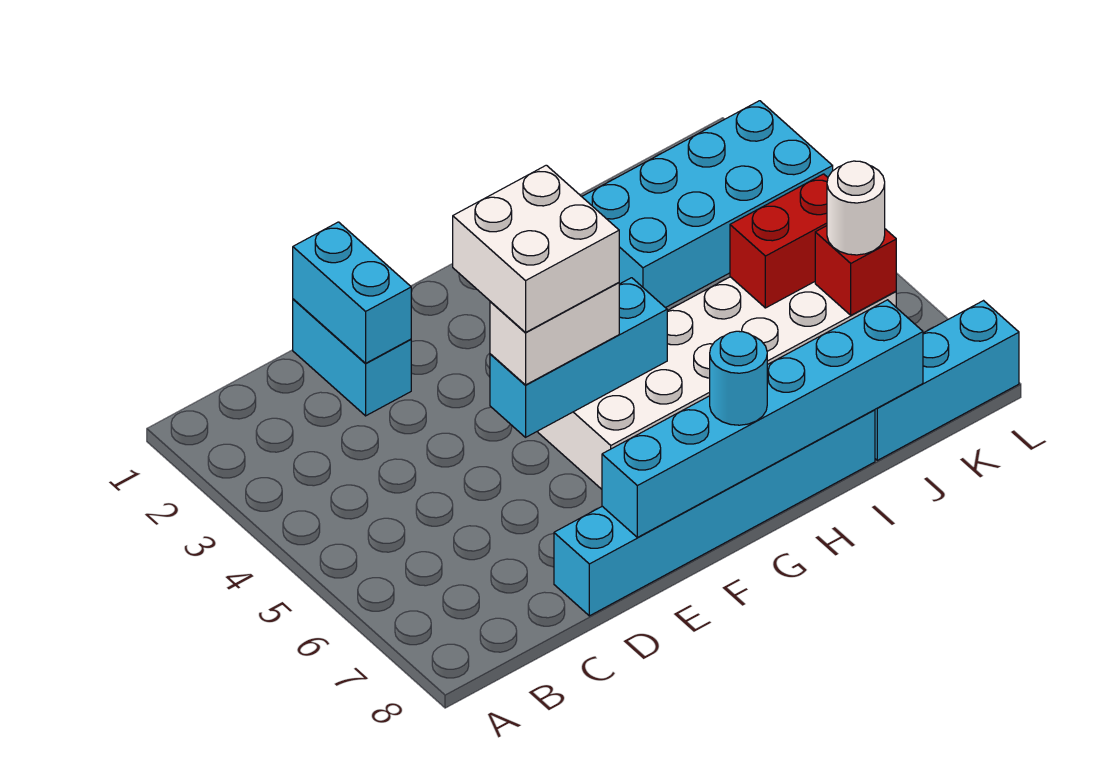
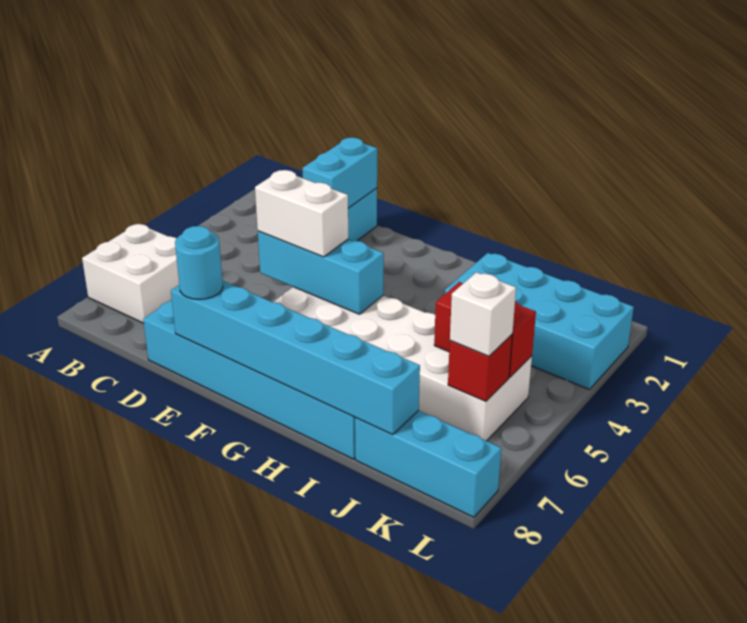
white brick E4:F5 level 4 -> white brick A6:B7 level 1
cyan round brick G8 level 3 -> cyan round brick E8 level 3
white round brick K6 level 3 -> white brick K6 level 3

